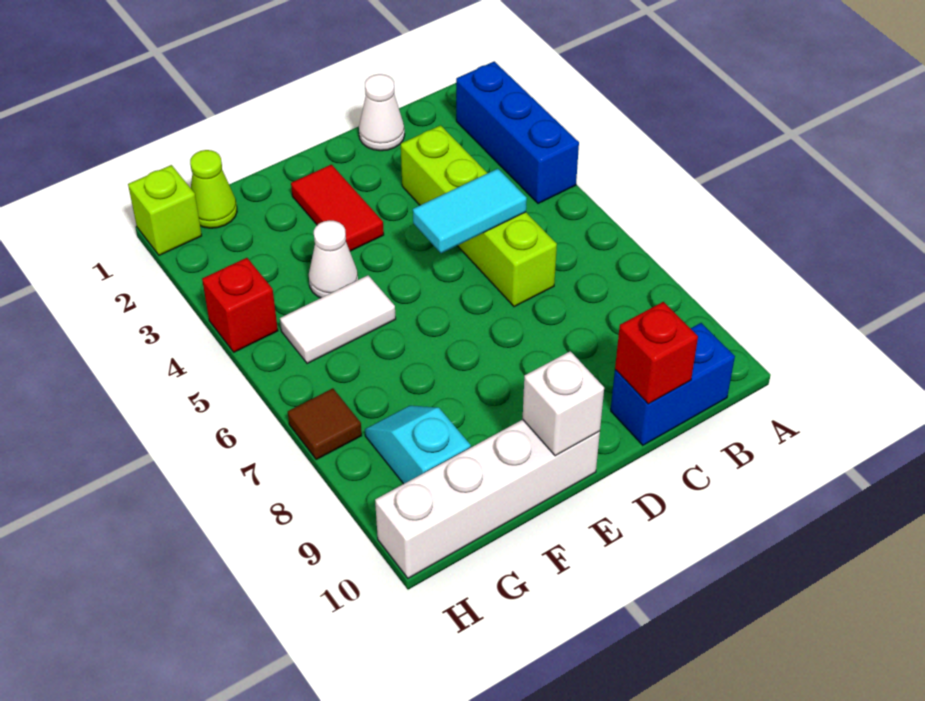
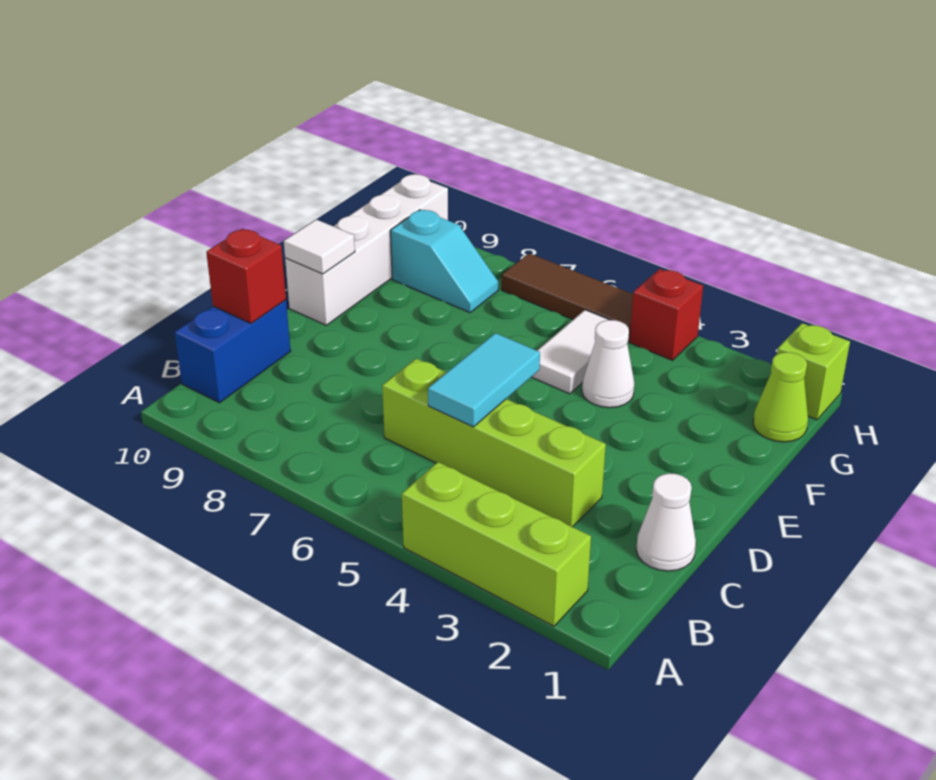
blue brick A2:A4 level 1 -> lime brick A2:A4 level 1
red tile E2:E3 level 1 -> none
white brick E10 level 2 -> white tile E10 level 2
brown tile H7 level 1 -> brown tile H5:H7 level 1

